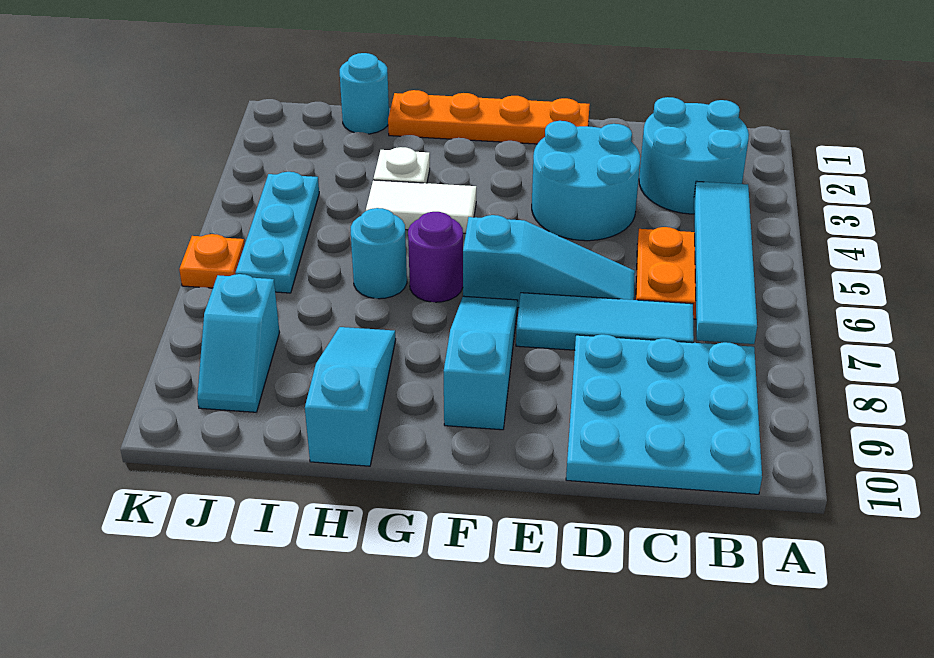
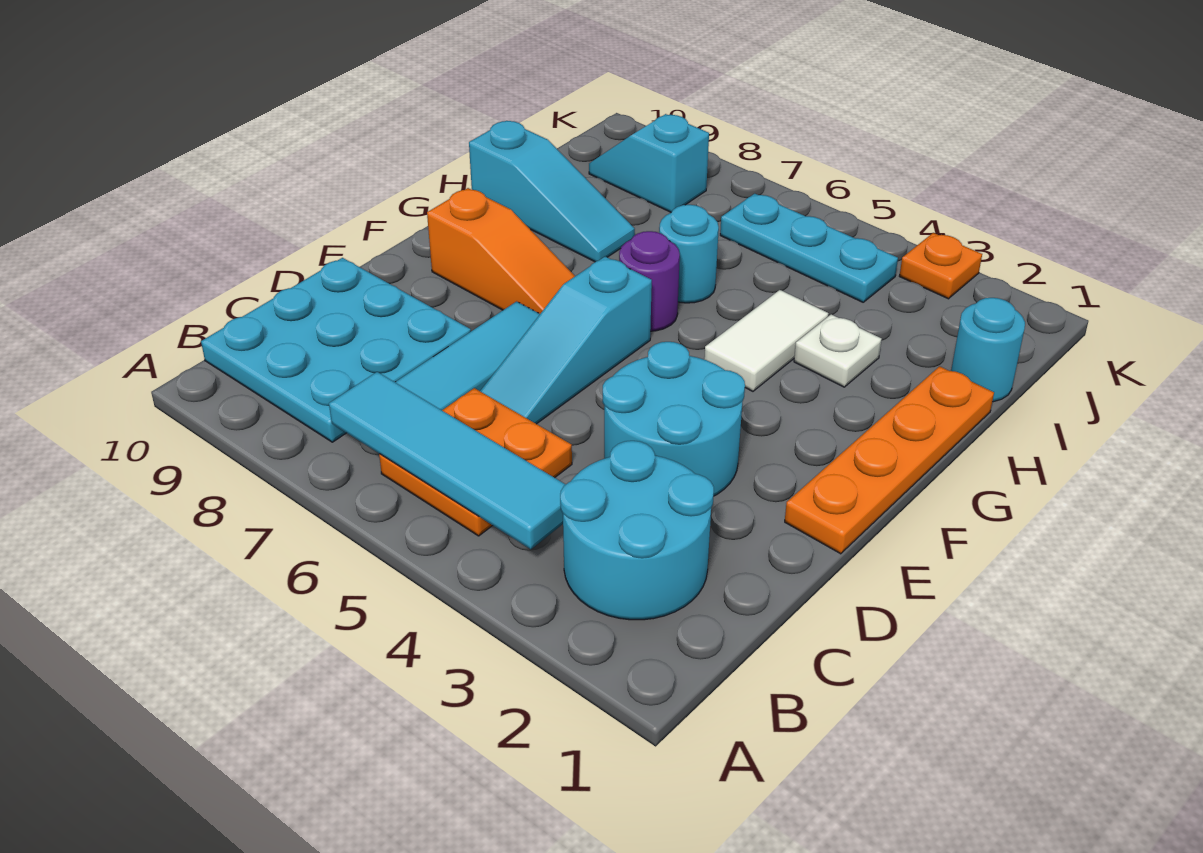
cyan slope F7:F9 level 1 top 9 -> orange slope F7:F9 level 1 top 9
orange plate K6 level 1 -> orange plate K3 level 1

